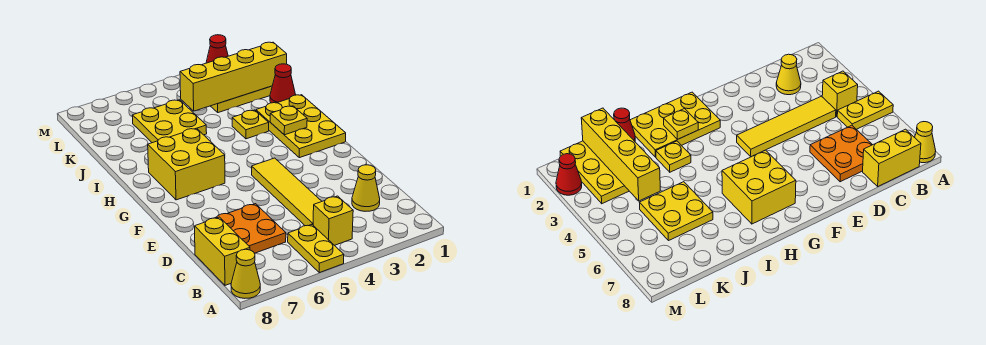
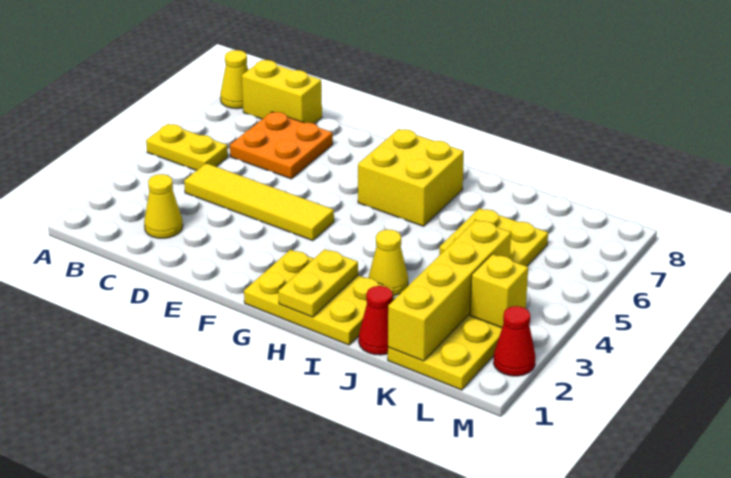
yellow brick B4 level 1 -> yellow brick L3 level 2
yellow plate H2 level 2 -> yellow plate H1:H2 level 2
yellow plate I3 level 1 -> yellow cone I3 level 1

